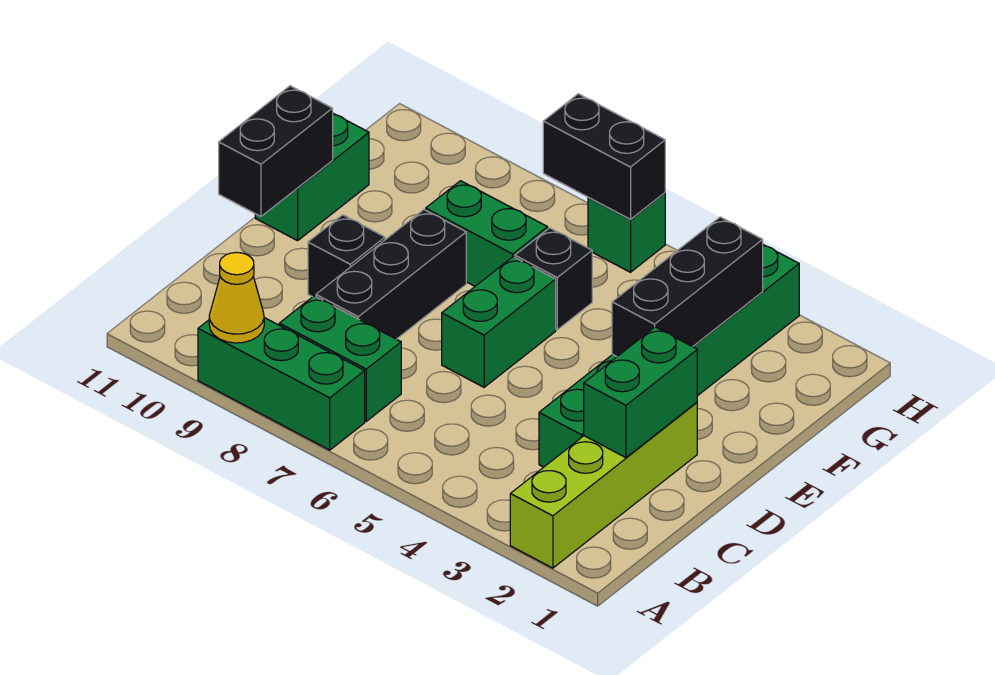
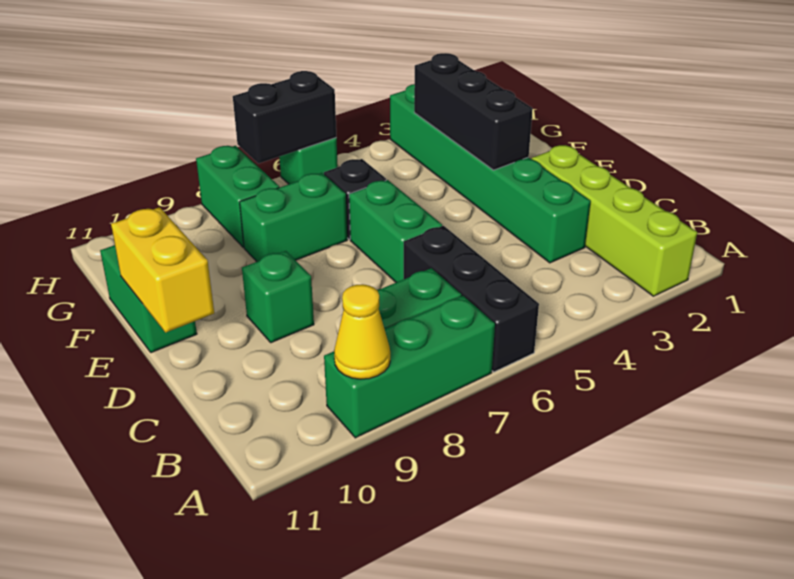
green brick C2:D2 level 2 -> green brick G8:H8 level 1
black brick C8:E8 level 1 -> black brick A6:C6 level 1
black brick D9 level 1 -> green brick D9 level 1
black brick D11:E11 level 2 -> yellow brick D11:E11 level 2

